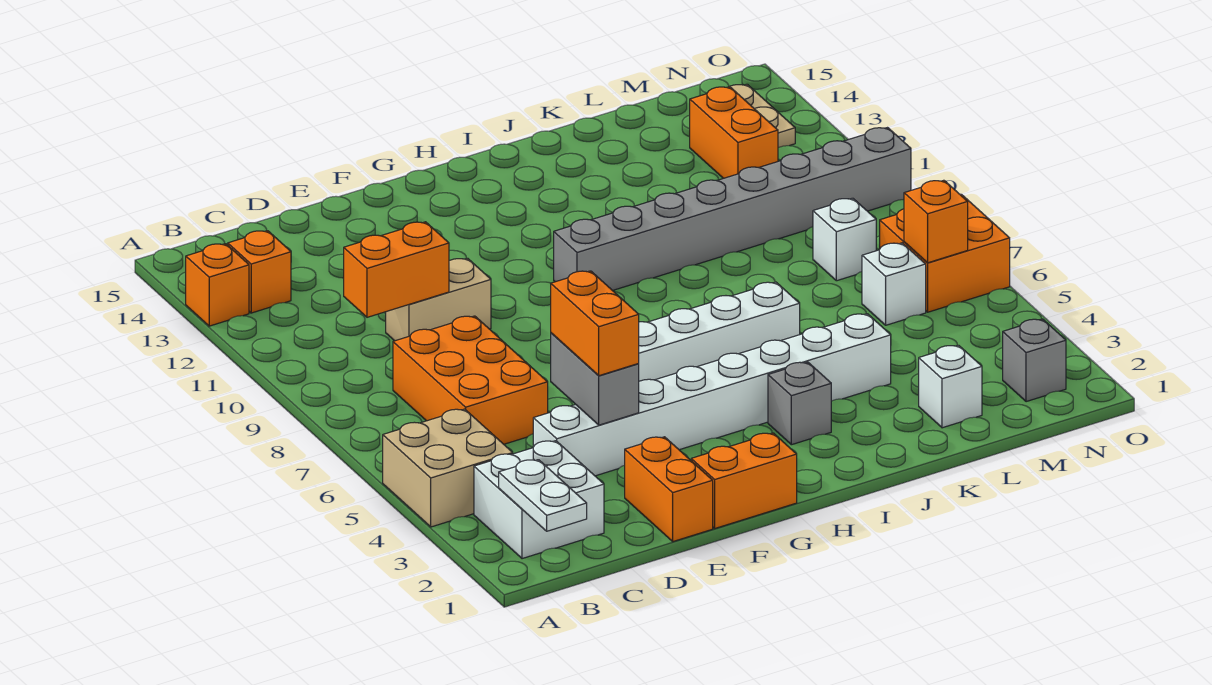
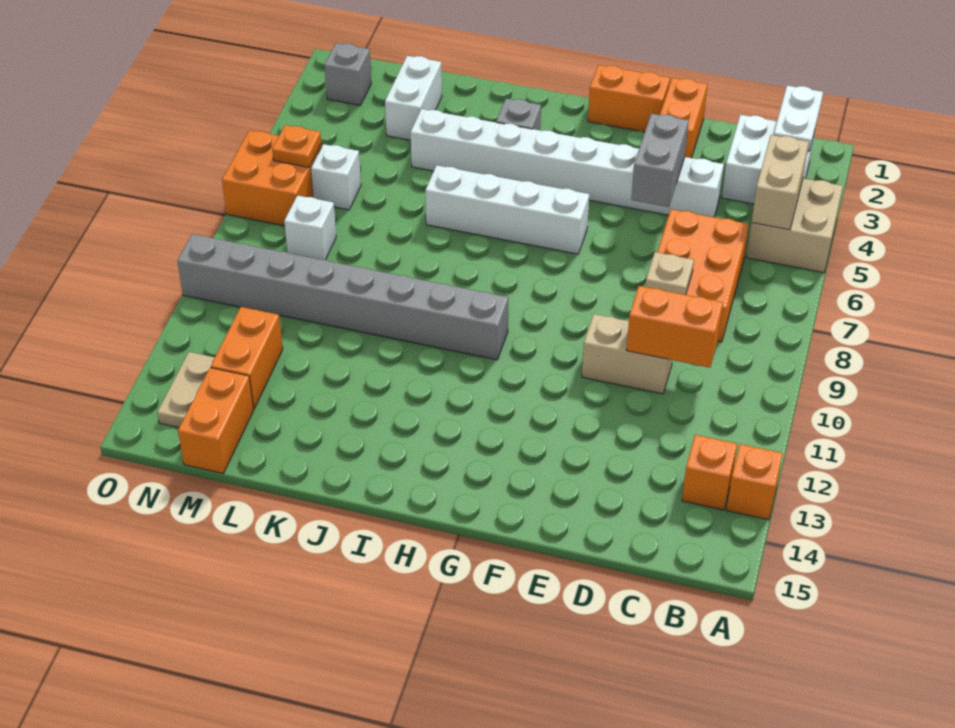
none -> tan brick B4:B5 level 2
none -> tan plate D8 level 2
orange brick E4:E5 level 3 -> orange brick M14:M15 level 1
white brick L2 level 1 -> white brick L2:L3 level 1
orange brick N6 level 2 -> orange plate N6 level 2

